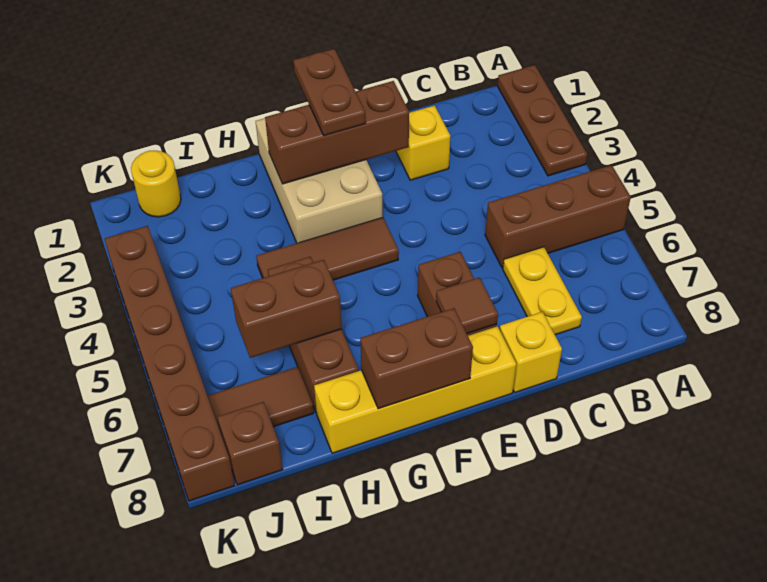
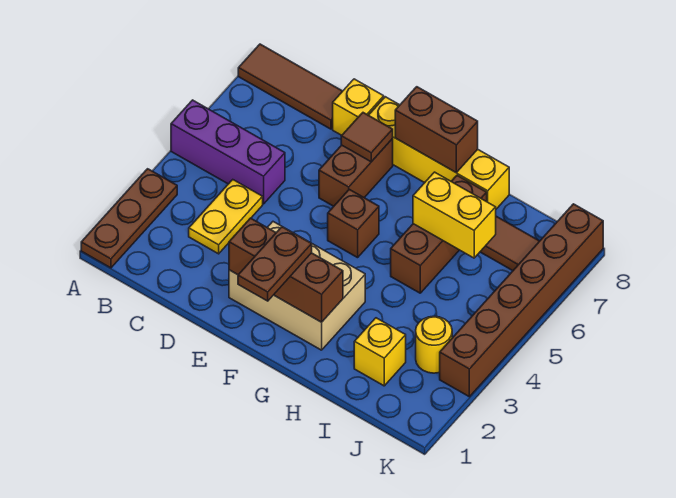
brown brick A5:C5 level 1 -> purple brick A5:C5 level 1
yellow plate C6:C7 level 1 -> yellow plate C3:C4 level 1
yellow brick D2 level 1 -> yellow brick I2 level 1
tan brick F1:G3 level 1 -> tan brick E2:G3 level 1
brown tile F4:H4 level 1 -> brown tile A8:C8 level 1
brown brick H6:I6 level 2 -> yellow brick H6:I6 level 2
yellow round brick J1 level 1 -> yellow round brick J3 level 1
brown brick J8 level 1 -> brown brick F5 level 1

